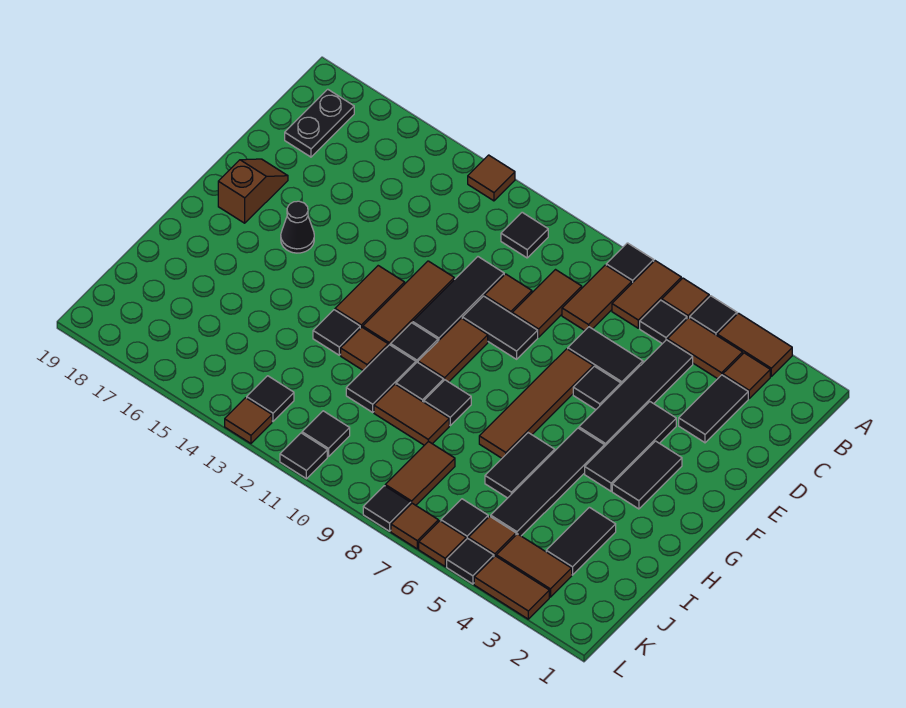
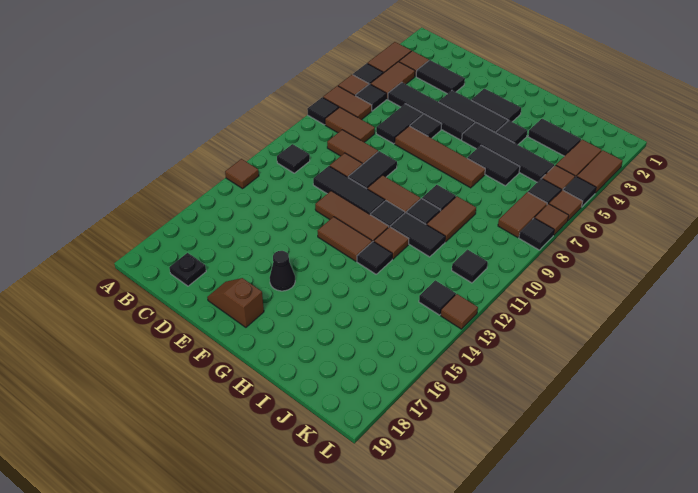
black plate B18:C18 level 1 -> black plate C18 level 1
brown tile J8:K8 level 1 -> brown tile K7:K8 level 1
black tile L11 level 1 -> black tile H4 level 1

